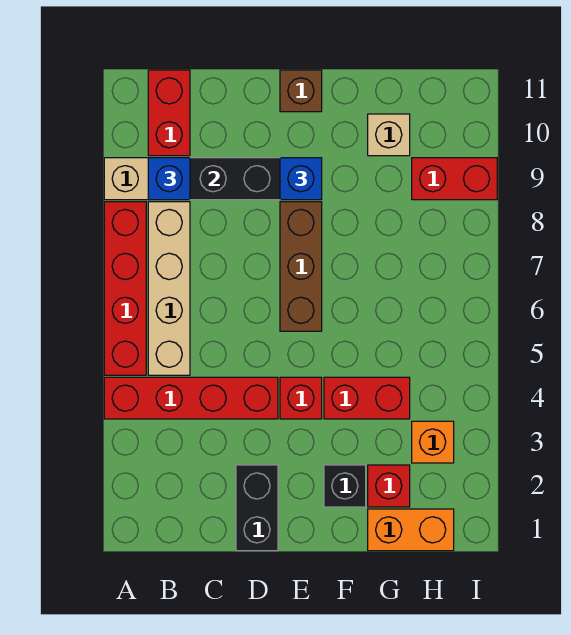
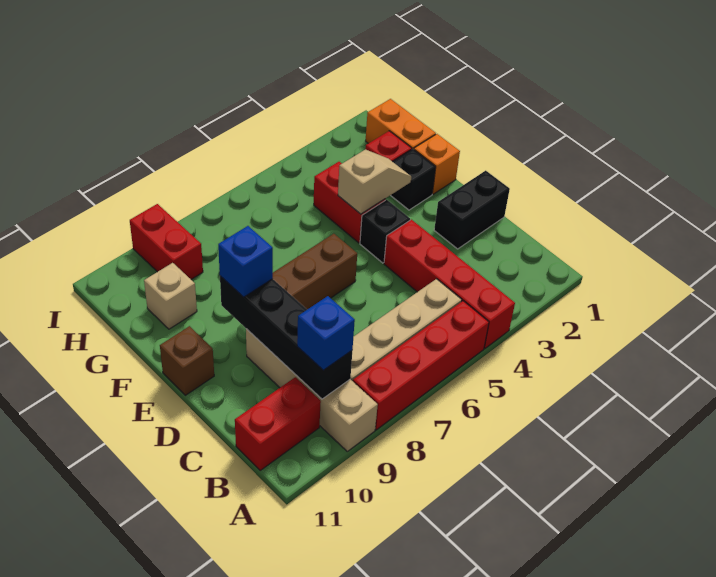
red brick E4 level 1 -> black brick E4 level 1
none -> tan slope F3:F4 level 2 top 4
orange brick H3 level 1 -> orange brick F1 level 1

